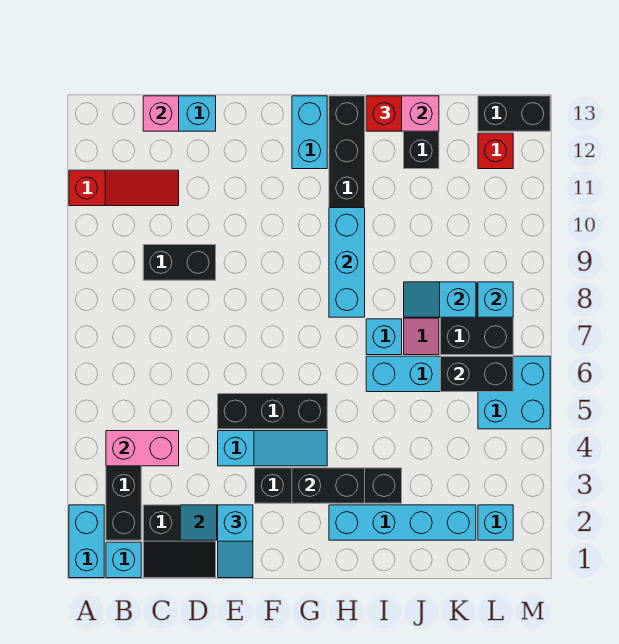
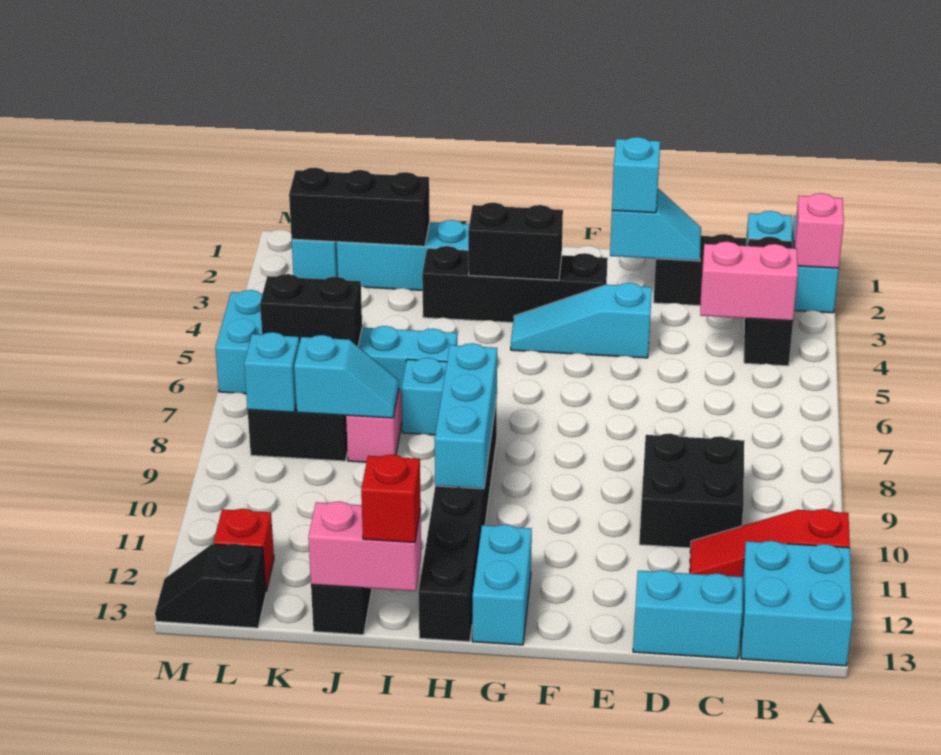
none -> cyan brick A12:B13 level 1
black brick C9:D9 level 1 -> black brick C9:D10 level 1
pink brick C13 level 2 -> pink brick A2 level 2
black brick E5:G5 level 1 -> black brick J2:L2 level 2
black brick L13:M13 level 1 -> black slope L13:M13 level 1 top L

